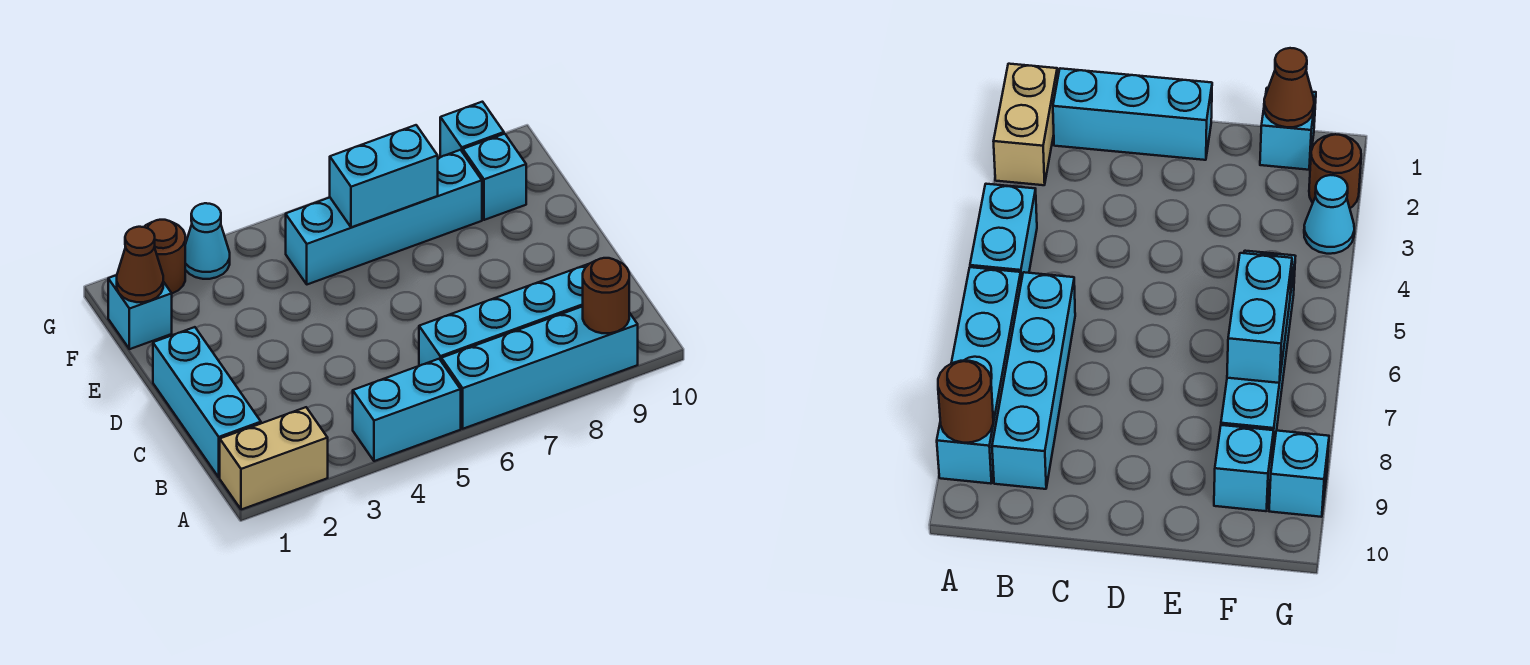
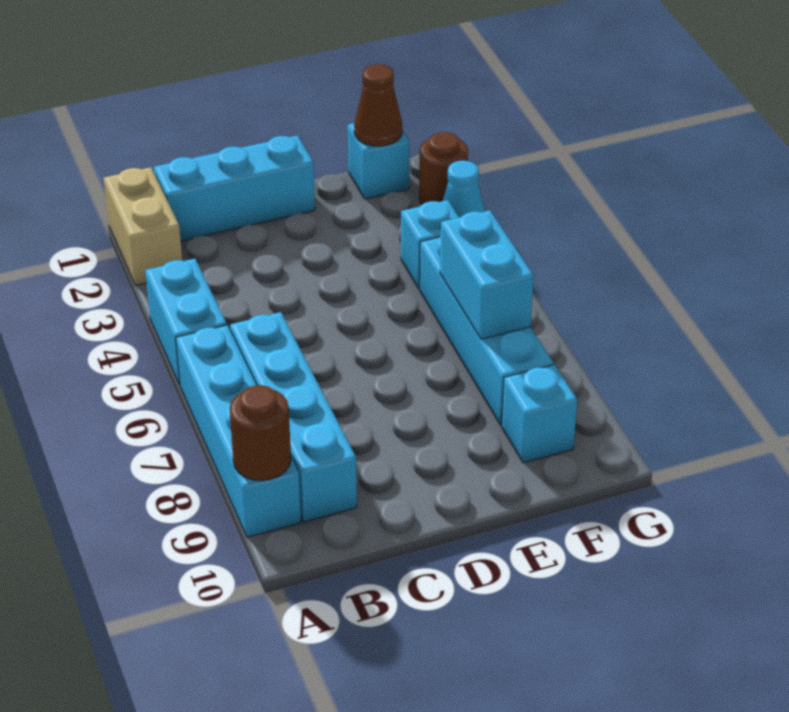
cyan brick G9 level 1 -> cyan brick F4 level 1

